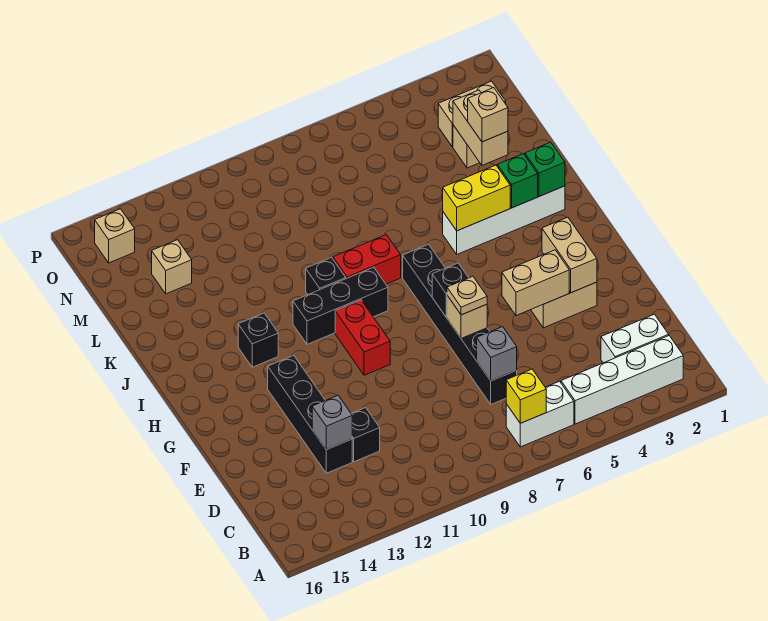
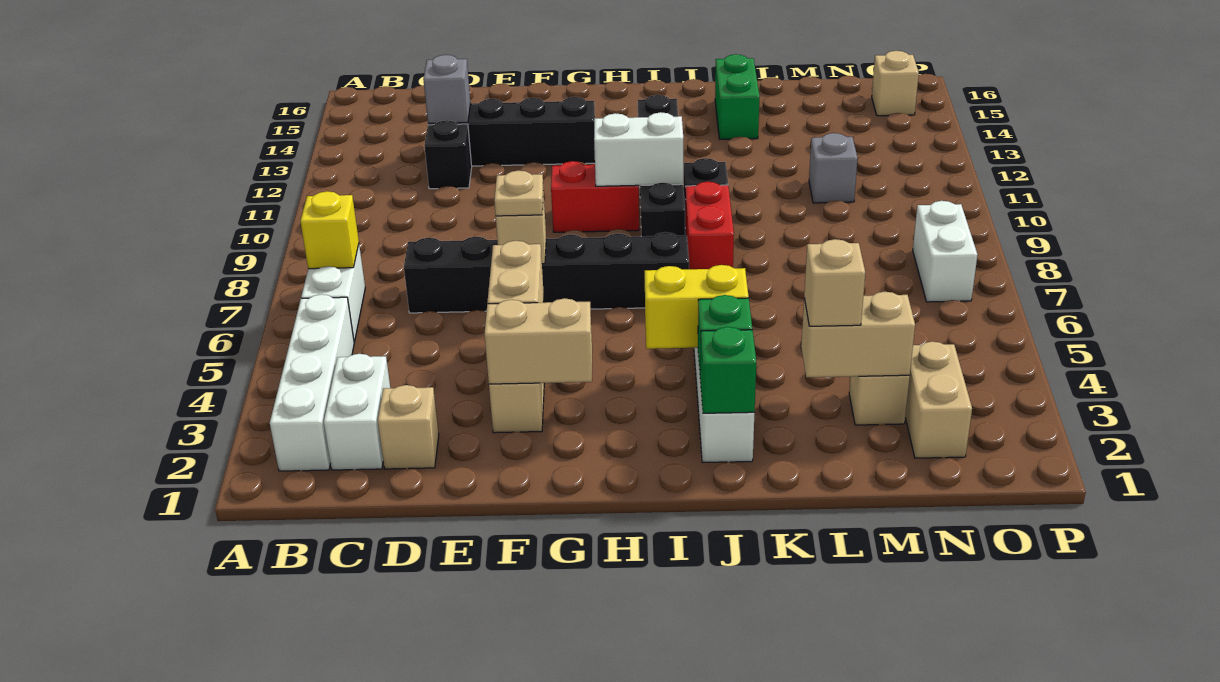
grey brick D7 level 2 -> grey brick M11 level 1
black brick G7 level 2 -> none
none -> white brick H10:I10 level 2
yellow brick J4:J5 level 2 -> yellow brick I4:J4 level 2
none -> green brick K14:K15 level 1
tan brick M14 level 1 -> tan brick D2 level 1
none -> white brick O7:O8 level 1

